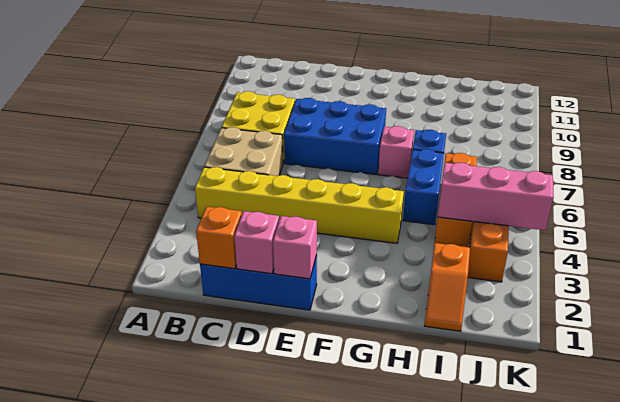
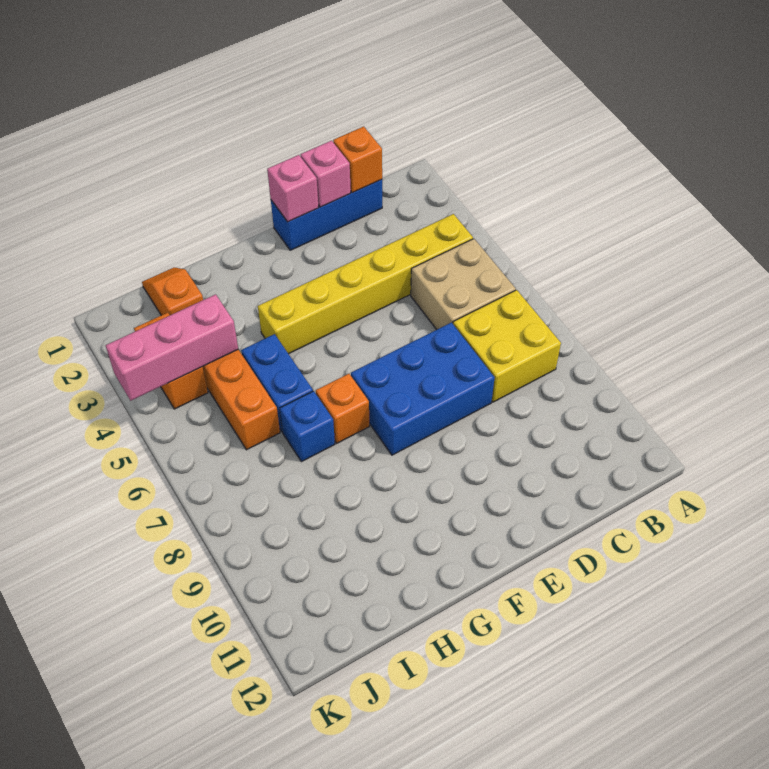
pink brick G7 level 1 -> orange brick G7 level 1

